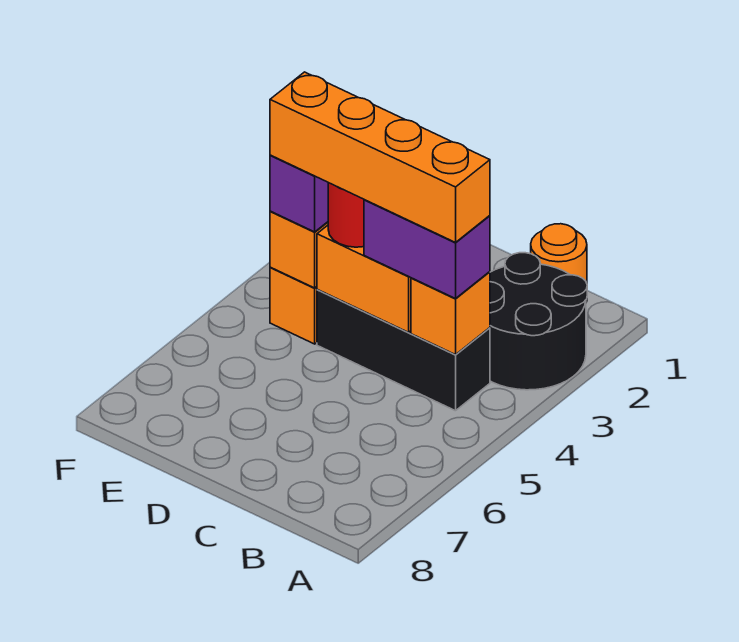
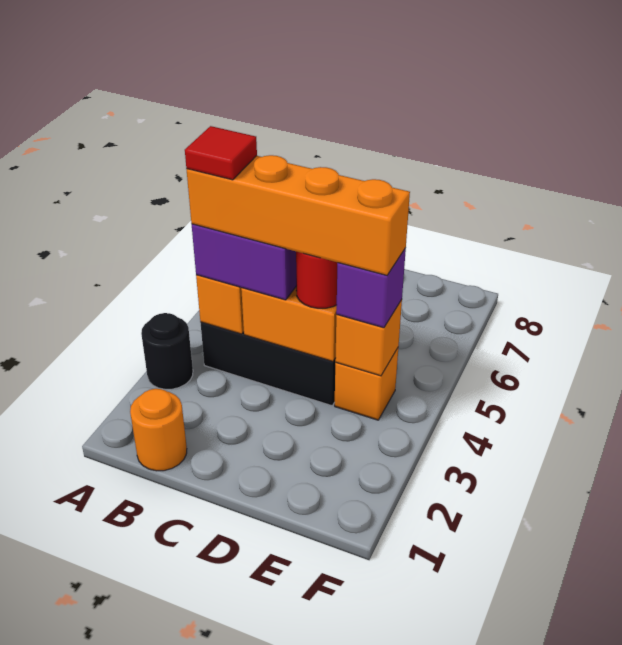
black round brick A2:B3 level 1 -> black round brick A3 level 1
none -> red tile B4 level 5

